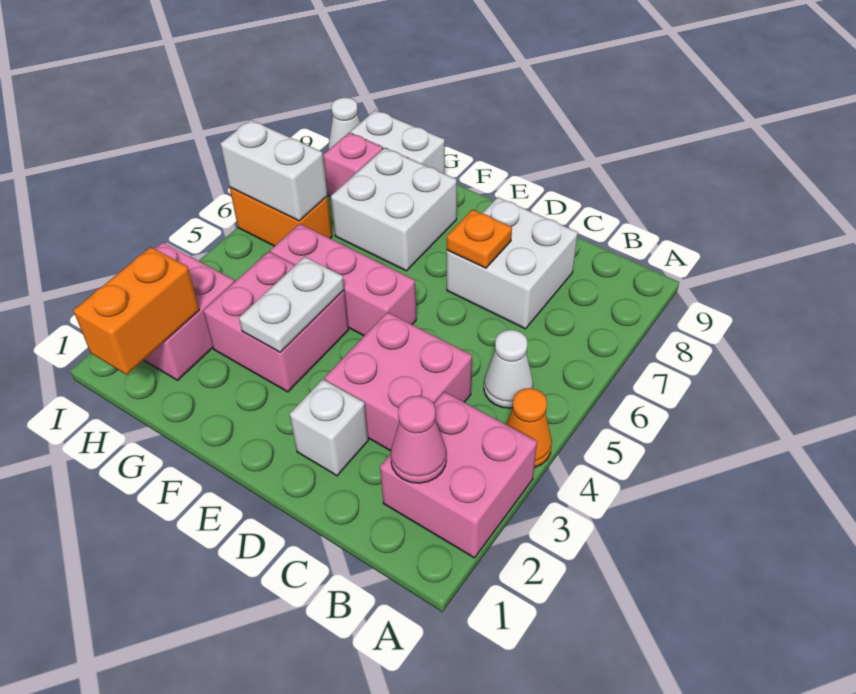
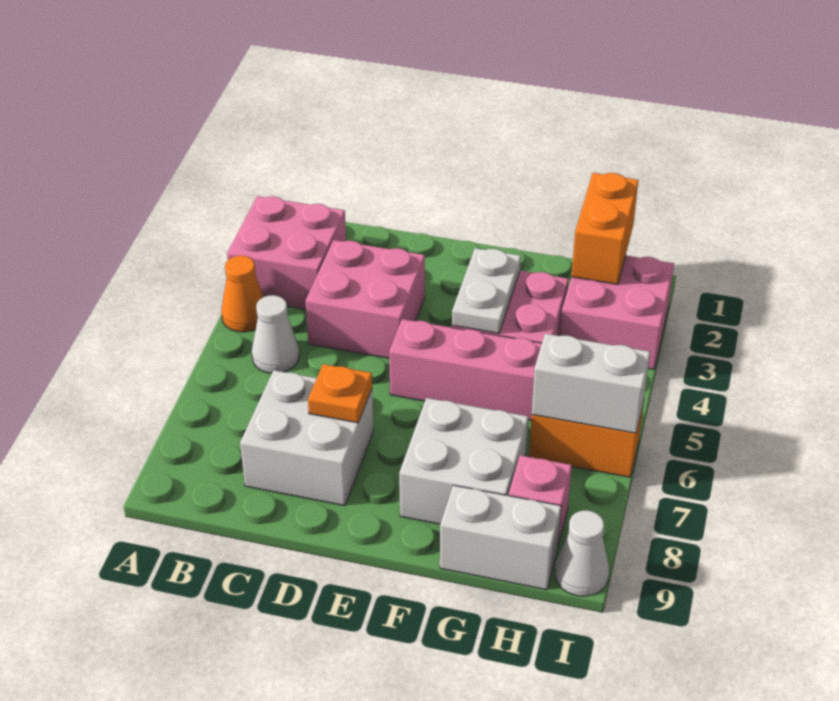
pink cone B2 level 2 -> none
white brick D2 level 1 -> none

